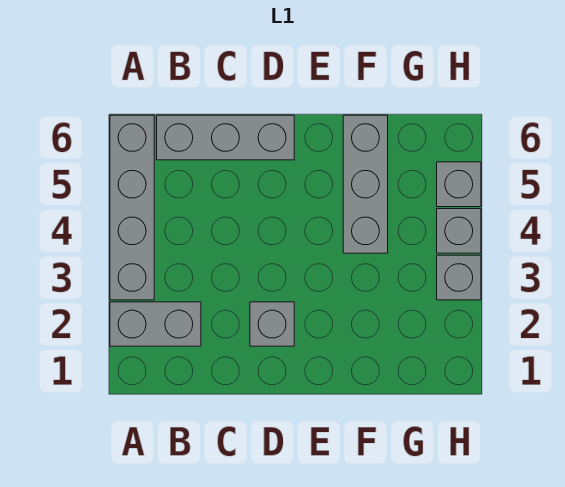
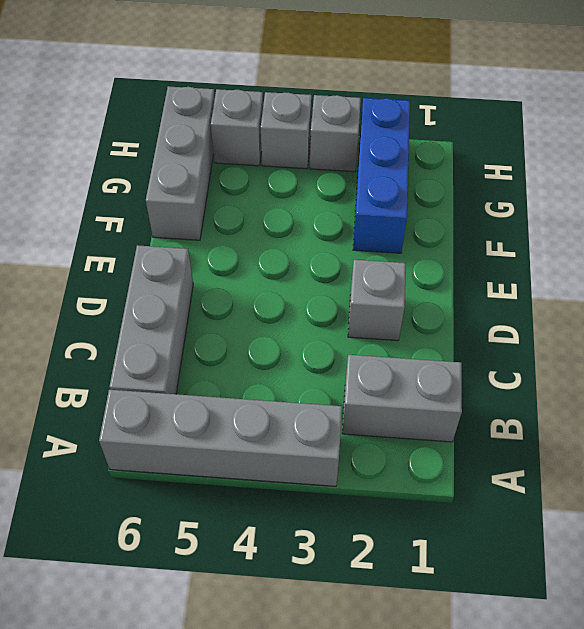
grey brick A2:B2 level 1 -> grey brick B1:B2 level 1
none -> blue brick F2:H2 level 1
grey brick F4:F6 level 1 -> grey brick F6:H6 level 1

